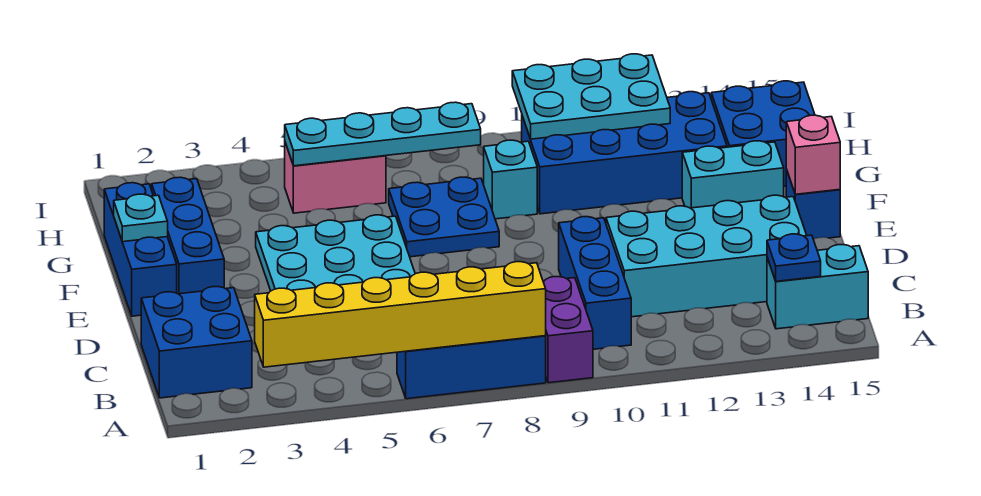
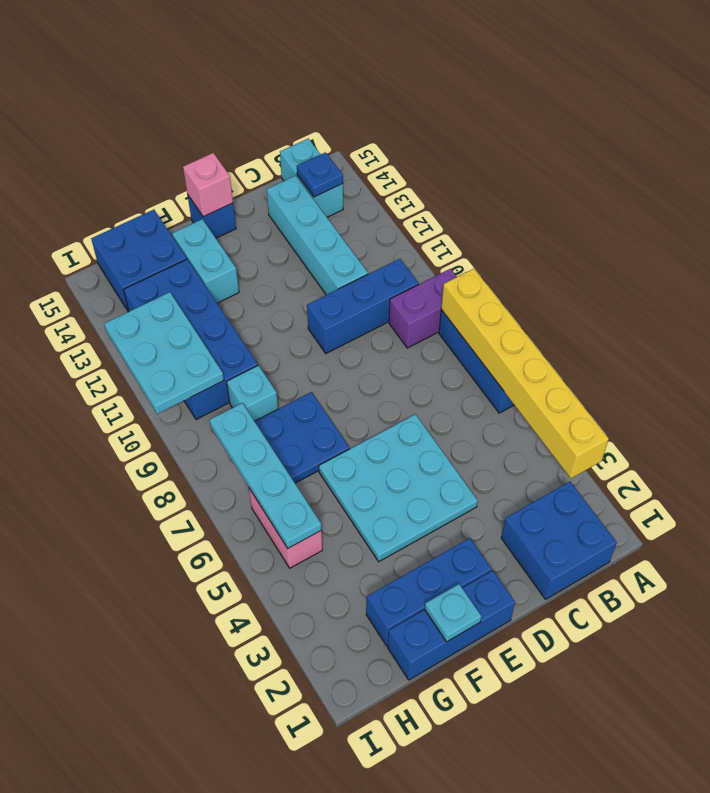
cyan brick C11:D14 level 1 -> cyan brick C11:C14 level 1

